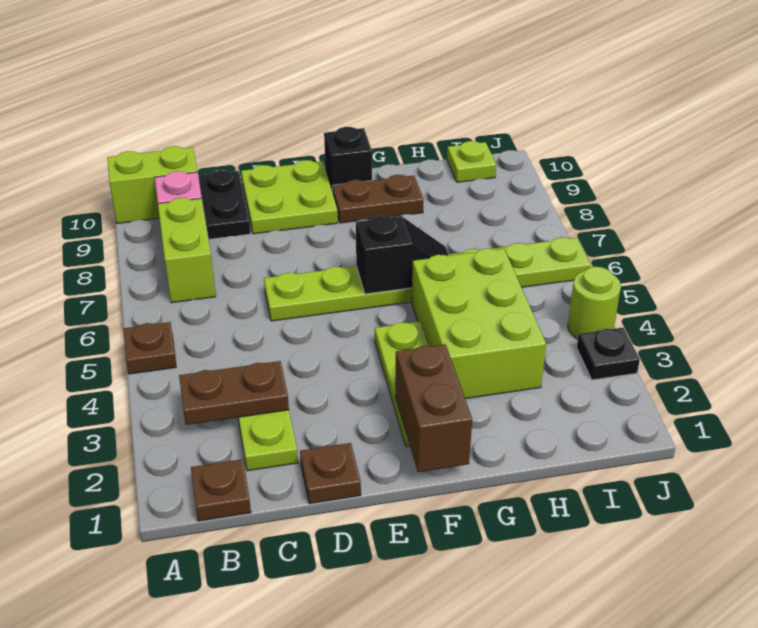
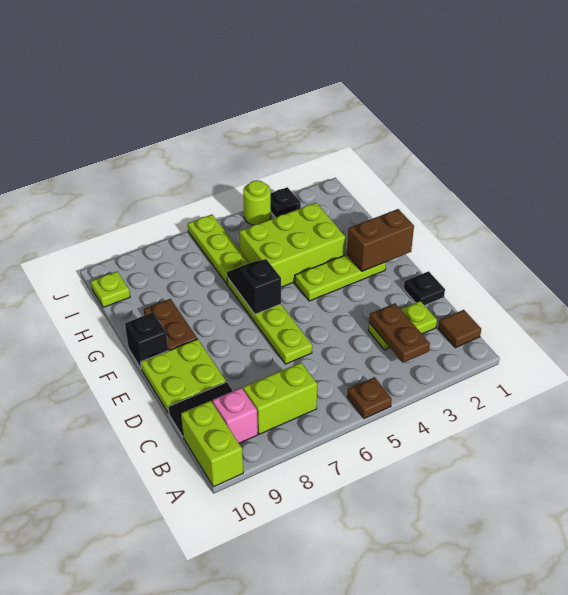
brown plate B1 level 1 -> brown tile B1 level 1
brown plate D1 level 1 -> black plate D1 level 1

